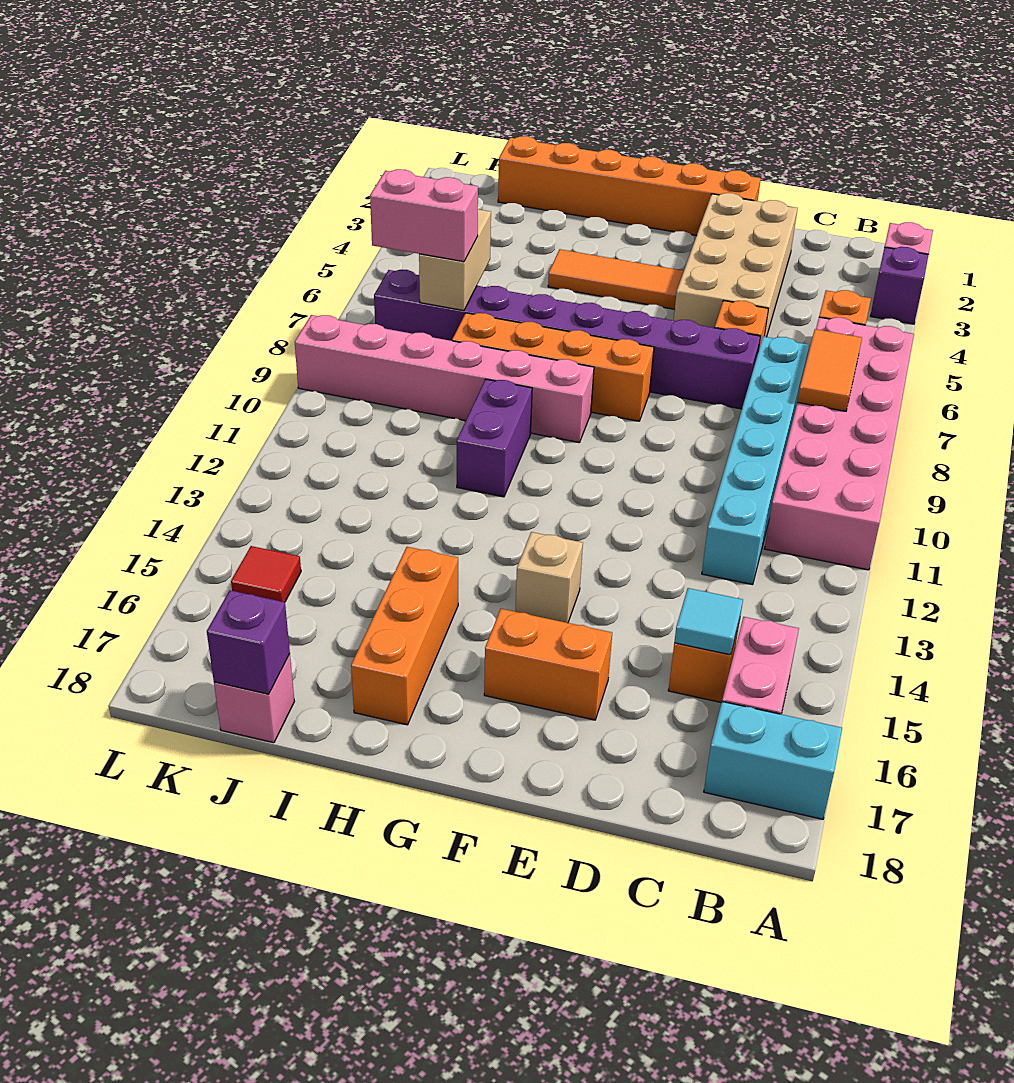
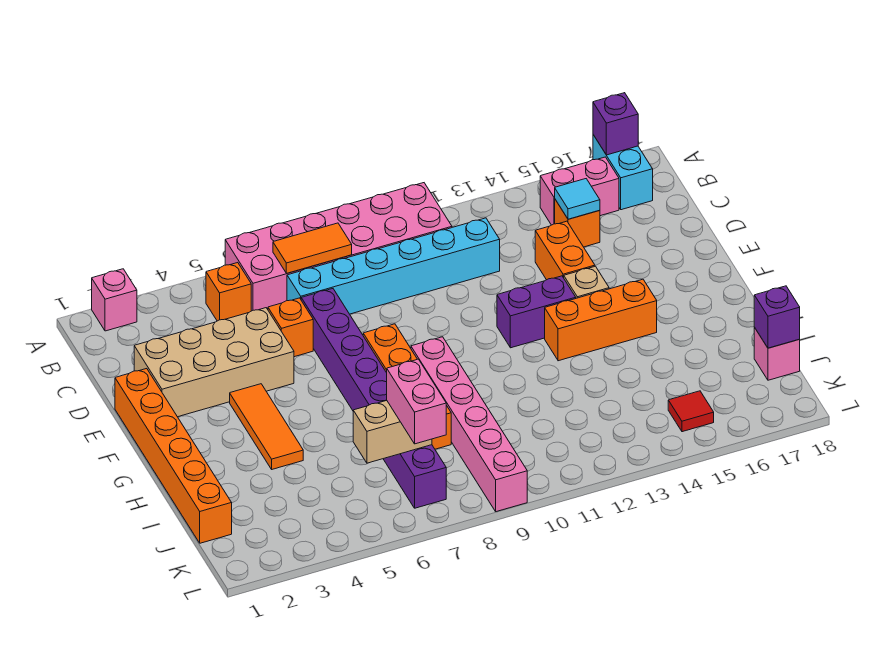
purple brick A3 level 1 -> purple brick A17 level 2
orange brick E16:F16 level 1 -> orange brick D14:E14 level 1
purple brick H10:H11 level 1 -> purple brick F12:F13 level 1
orange brick H15:H17 level 1 -> orange brick G13:G15 level 1

